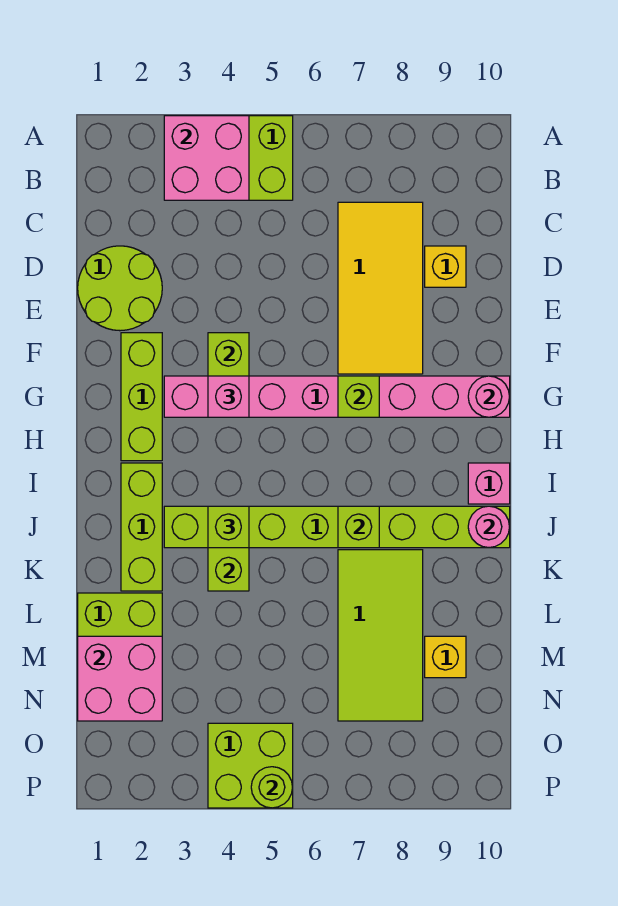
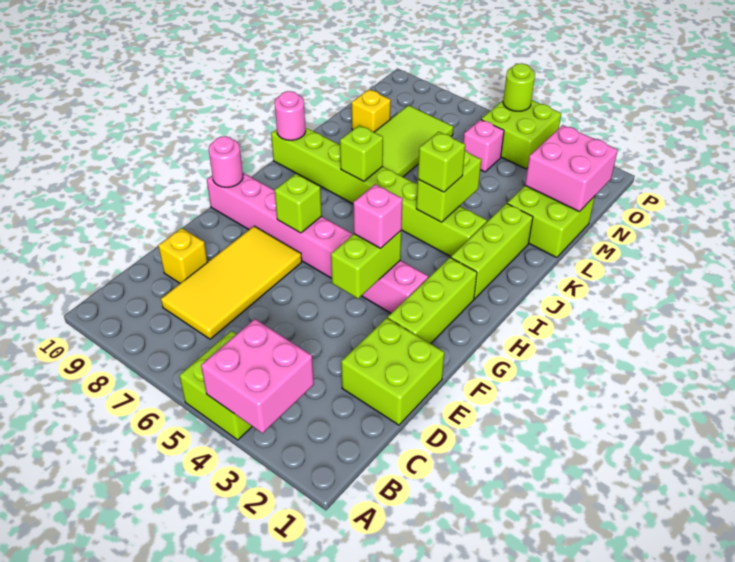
lime round brick D1:E2 level 1 -> lime brick D1:E2 level 1
pink brick I10 level 1 -> pink brick N5 level 1

